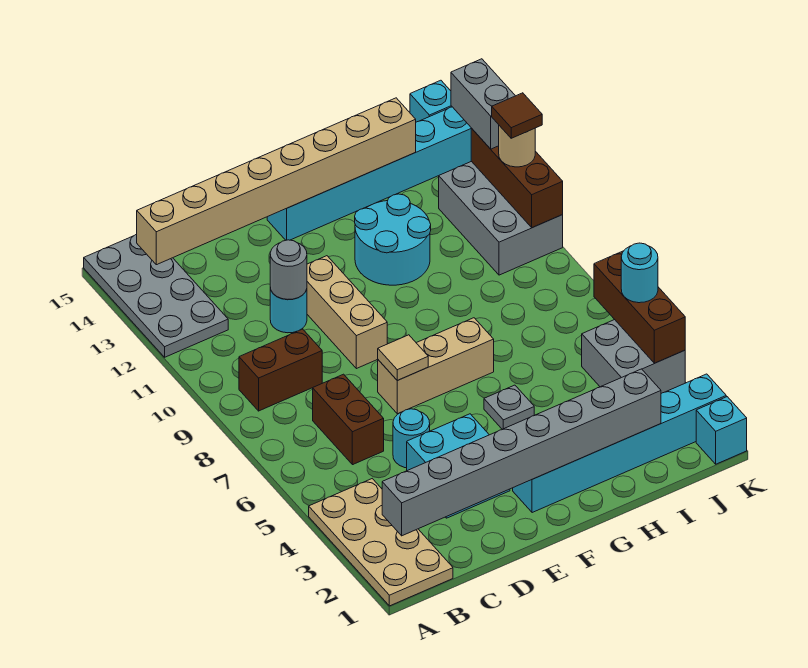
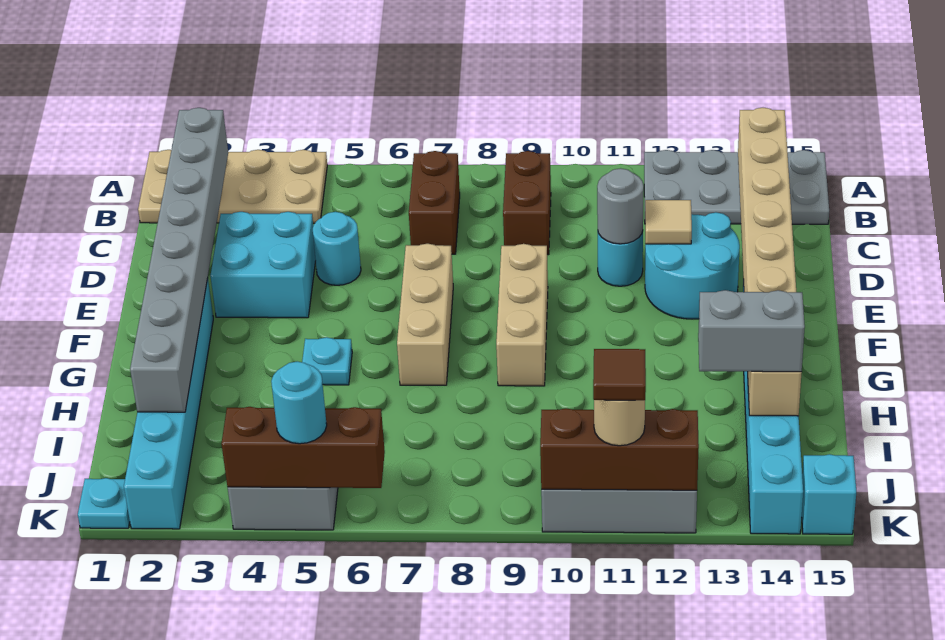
brown brick C6:C7 level 1 -> brown brick B7:C7 level 1
tan tile E7 level 2 -> tan tile D12 level 2
tan brick E9:E11 level 1 -> tan brick E9:G9 level 1
grey plate G5 level 1 -> cyan plate G5 level 1
cyan round brick G11:H12 level 1 -> cyan round brick D12:E13 level 1
cyan brick K1 level 1 -> cyan plate K1 level 1
grey brick K12:K13 level 3 -> grey brick I13:I14 level 3

